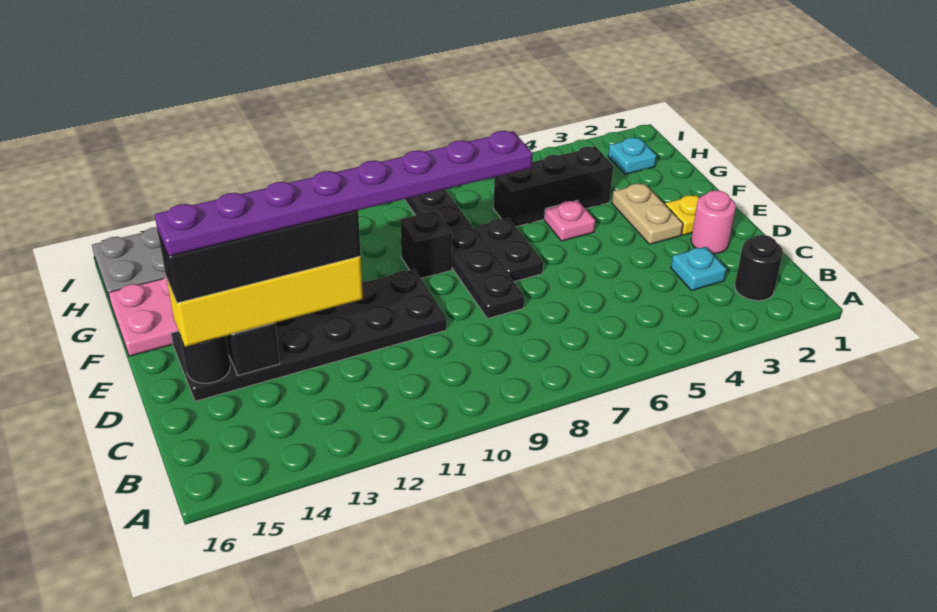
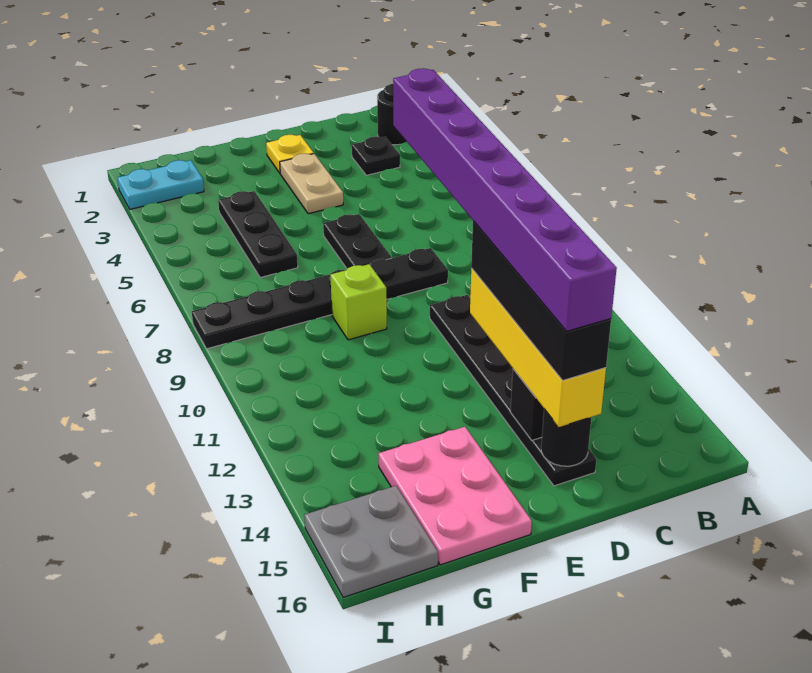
cyan plate C3 level 1 -> black plate C3 level 1
pink round brick D2 level 1 -> none
purple plate D8:D15 level 5 -> purple brick D8:D15 level 5
black plate D10:E15 level 1 -> black plate D10:D15 level 1
tan plate E3:F3 level 1 -> tan plate E3:E4 level 1
black plate E7:F7 level 1 -> black plate E6:E7 level 1
pink plate F5 level 1 -> none
black brick F9 level 1 -> lime brick F9 level 1
black brick G4:G6 level 1 -> black plate G4:G6 level 1
cyan plate H2 level 1 -> cyan plate H2:I2 level 1

